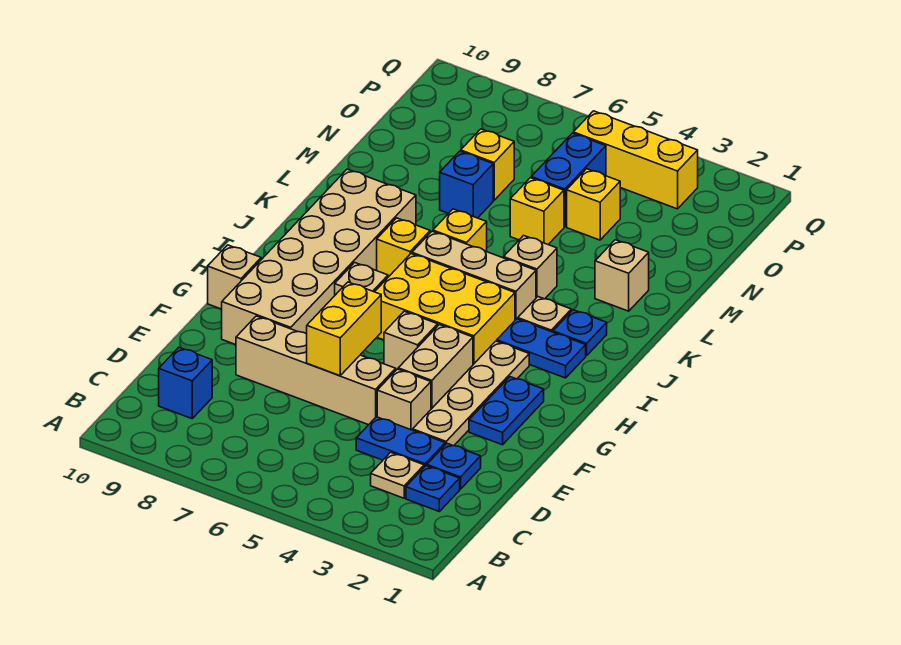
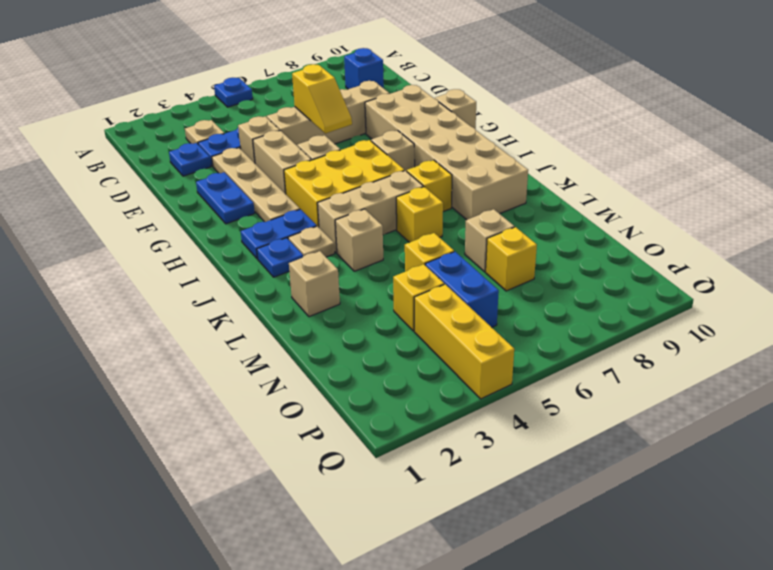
blue plate C2 level 1 -> blue plate A5 level 1
yellow brick E6:F6 level 2 -> yellow slope E6:F6 level 2 top E
blue brick M7 level 1 -> tan brick M7 level 1
yellow brick P3:P5 level 1 -> yellow brick O4:Q4 level 1

